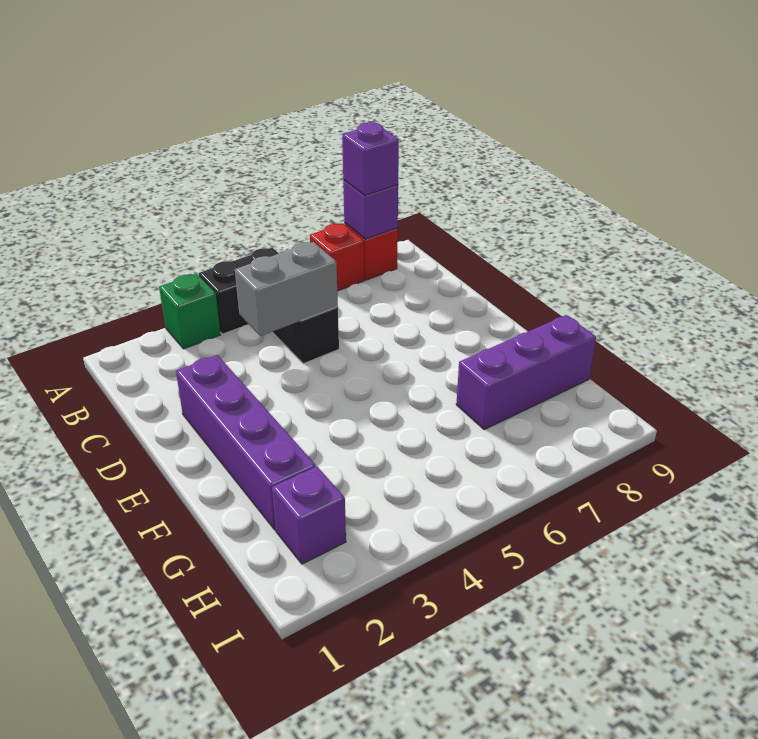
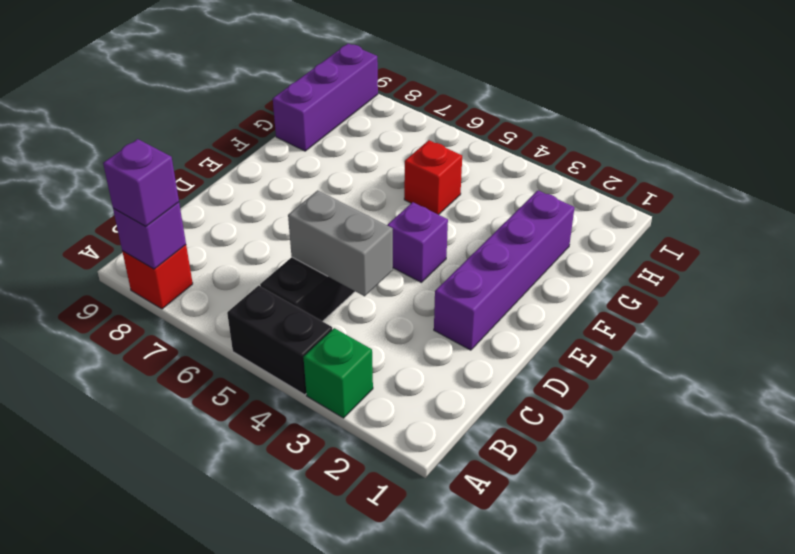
red brick A7 level 1 -> red brick G5 level 1
purple brick G7:G9 level 1 -> purple brick G9:I9 level 1
purple brick H2 level 1 -> purple brick E4 level 1

